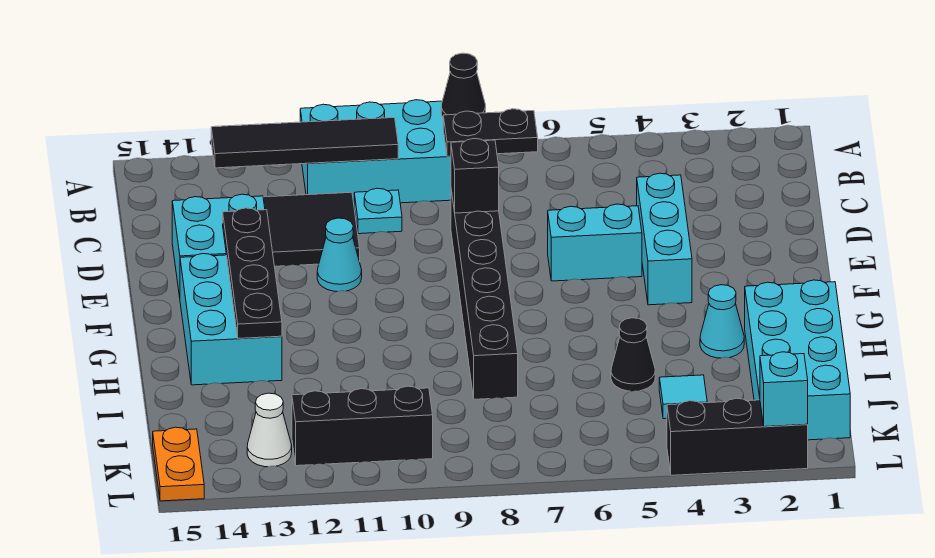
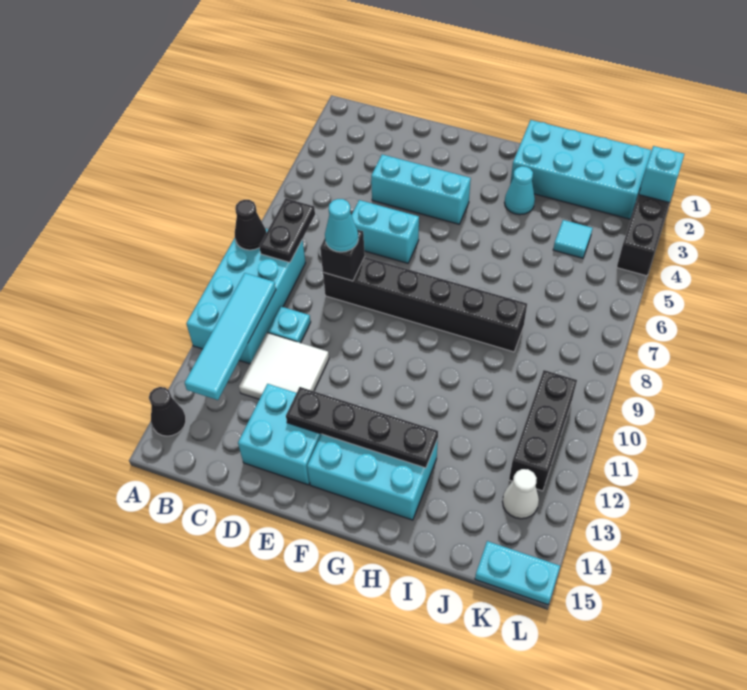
black tile B10:B13 level 2 -> cyan tile B10:B13 level 2
black tile C11:D12 level 1 -> white tile C11:D12 level 1
cyan brick E5:E6 level 1 -> cyan brick D6:E6 level 1
cyan cone E11 level 1 -> cyan cone D8 level 3
black cone I5 level 1 -> black cone A14 level 1
orange plate K15:L15 level 1 -> cyan plate K15:L15 level 1

